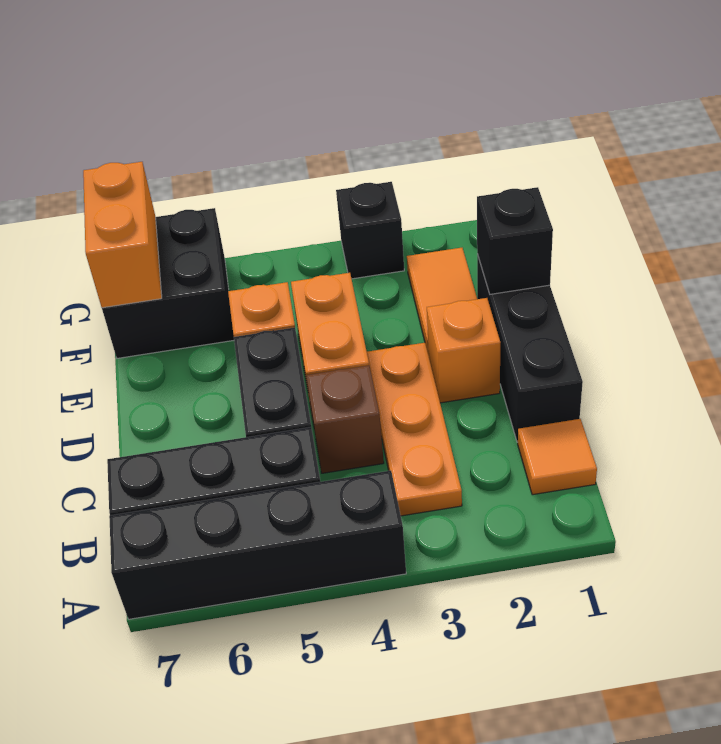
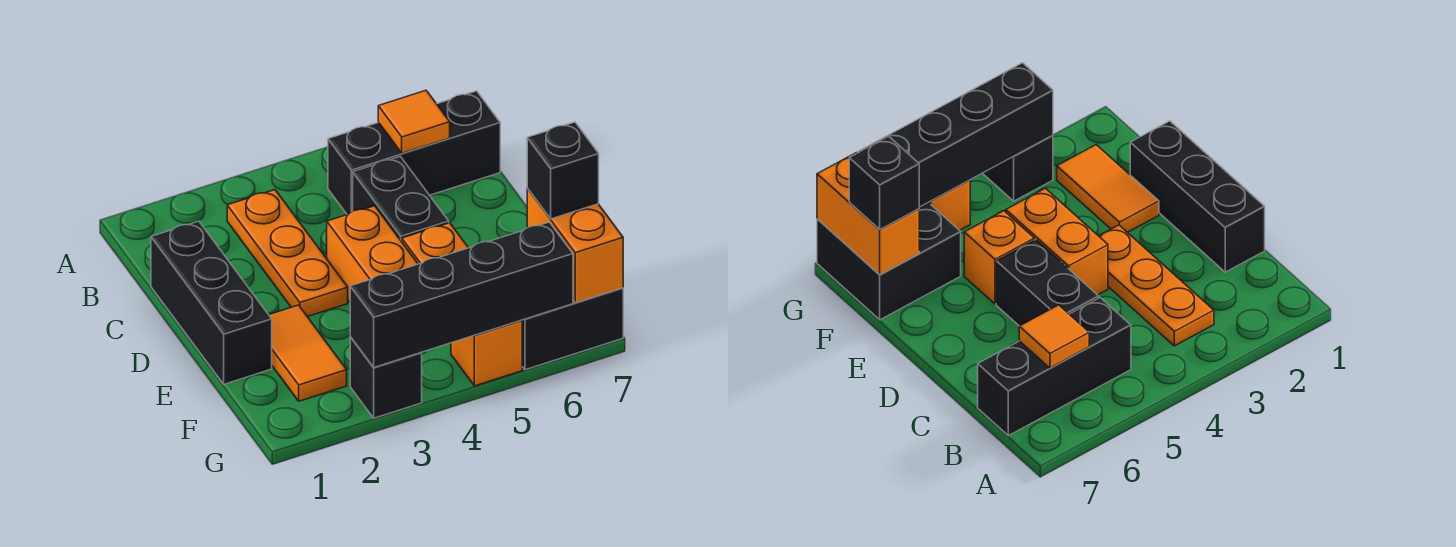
black brick A4:A7 level 1 -> black brick G3:G6 level 2
orange tile B1 level 1 -> orange tile B6 level 2
brown brick C4 level 1 -> none
orange brick D2 level 1 -> orange brick G5 level 1
black brick E1 level 2 -> black brick F7 level 3

